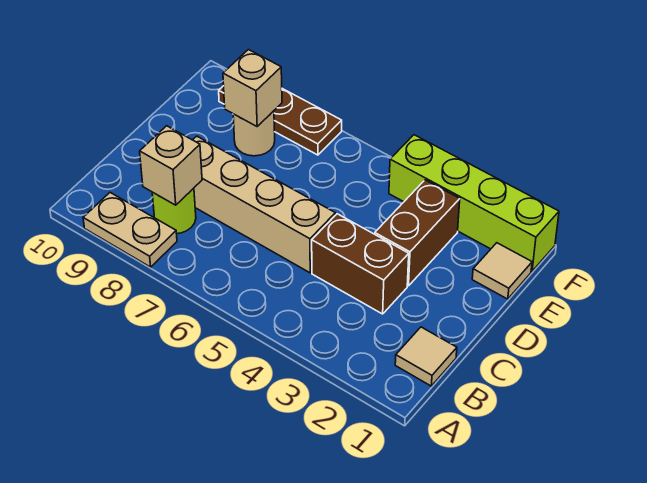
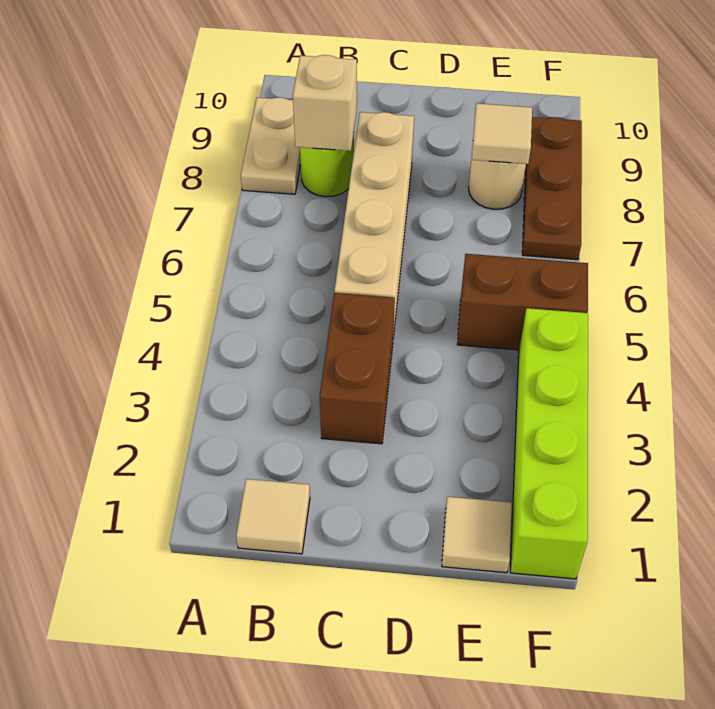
brown brick D3:E3 level 1 -> brown brick E5:F5 level 1
tan brick E8 level 2 -> tan tile E8 level 2

